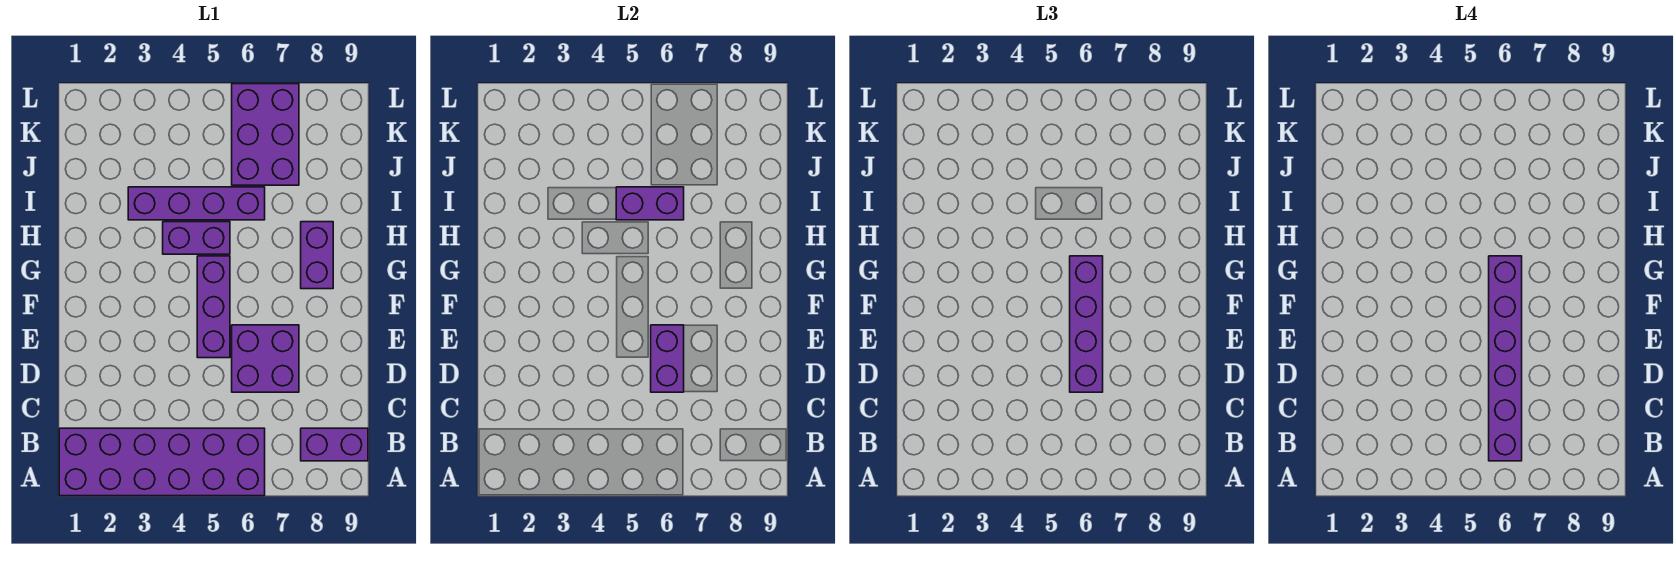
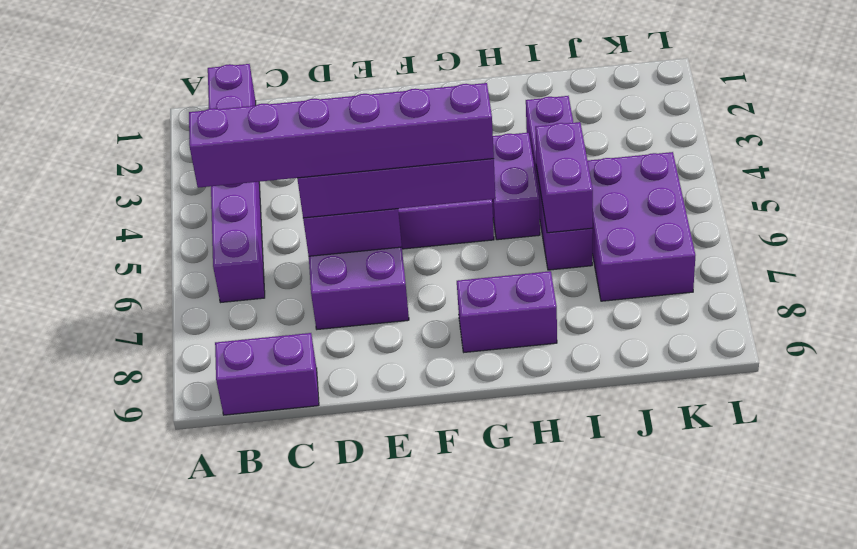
purple brick A1:B6 level 1 -> purple brick B1:B6 level 1
purple brick B8:B9 level 1 -> purple brick B9:C9 level 1
purple brick J6:L7 level 1 -> purple brick J5:K7 level 1

